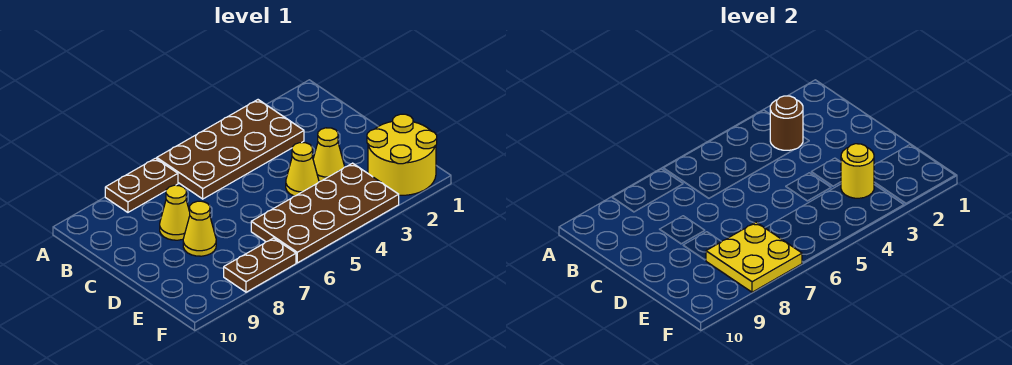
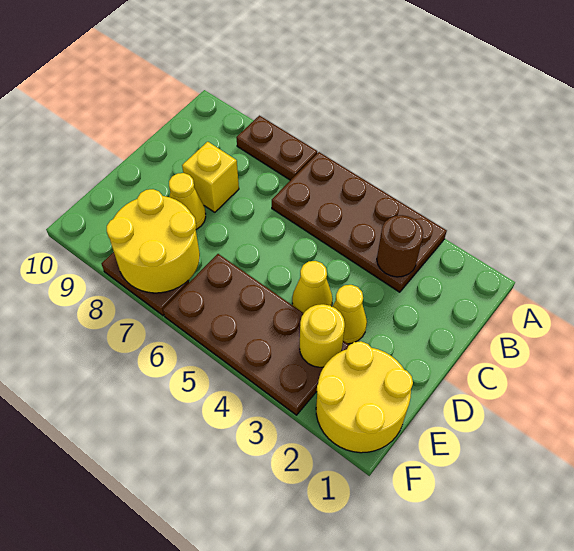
yellow cone C8 level 1 -> yellow brick C8 level 1
yellow plate E7:F8 level 2 -> yellow round brick E7:F8 level 2

